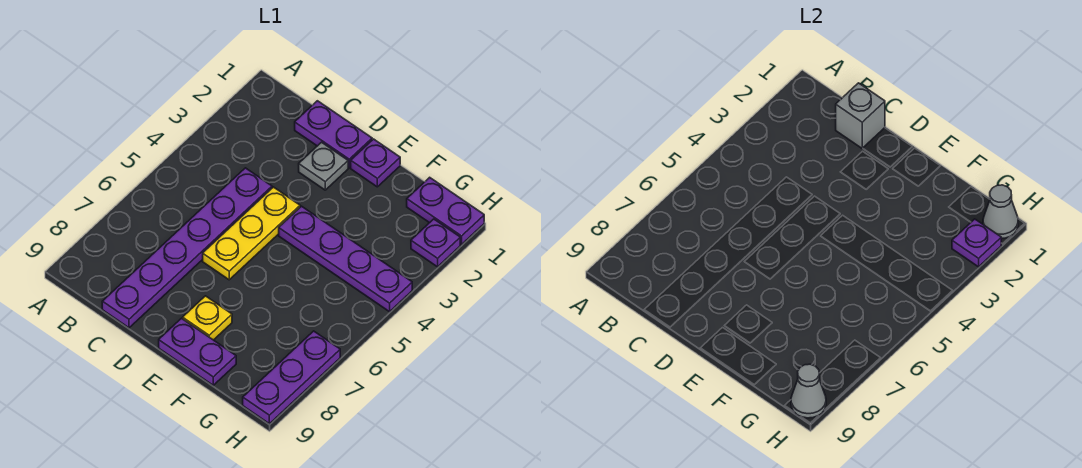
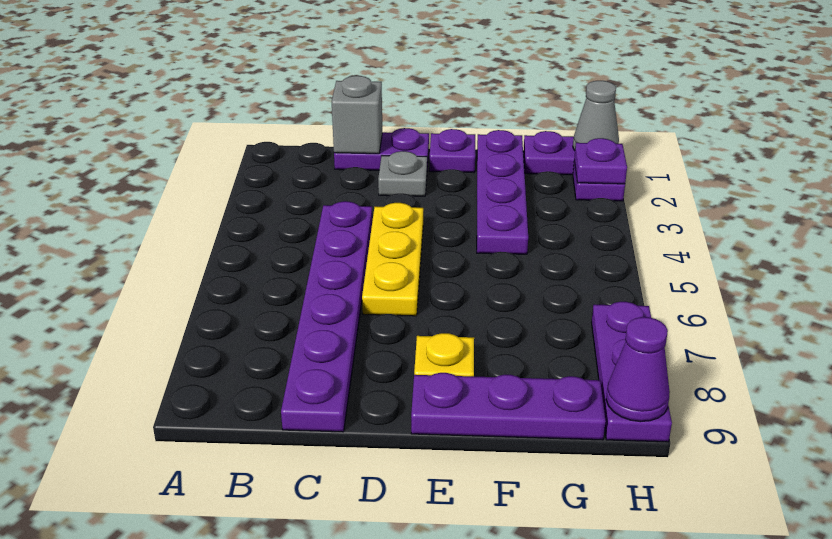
purple plate E4:H4 level 1 -> purple plate F1:F4 level 1
purple plate E9:F9 level 1 -> purple plate E9:G9 level 1
grey cone H9 level 2 -> purple cone H9 level 2

